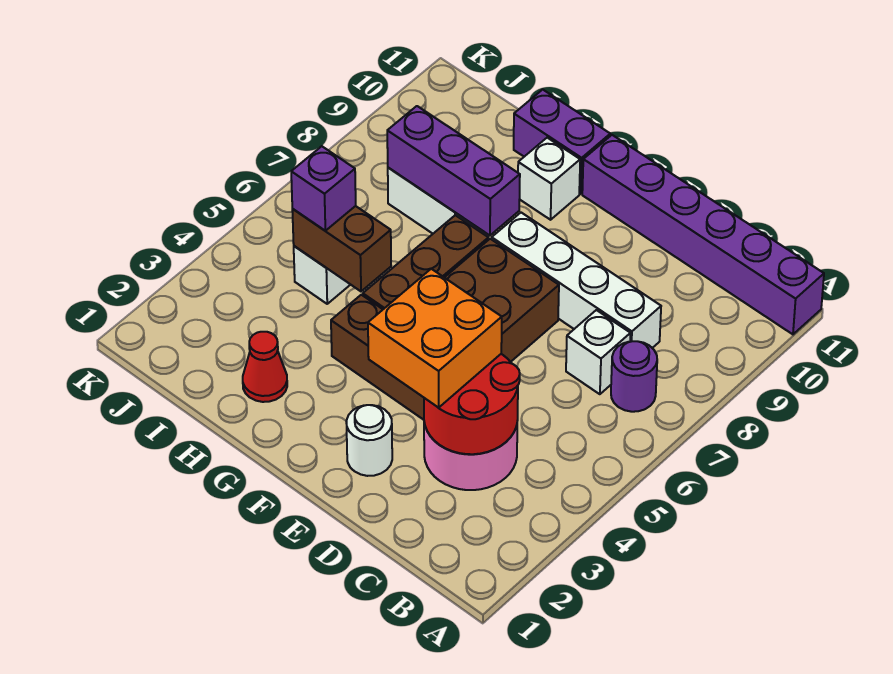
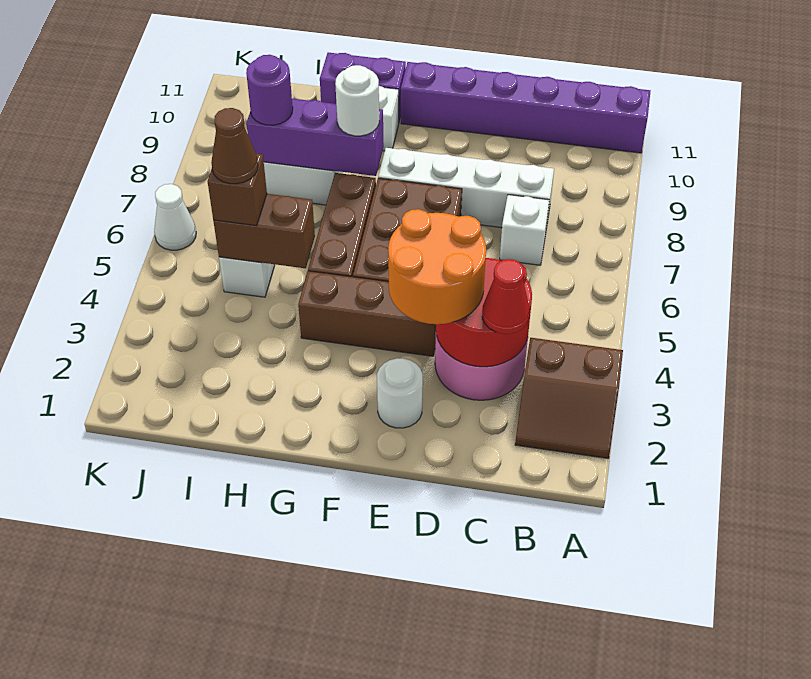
none -> brown slope A2:B3 level 1 top 3
purple round brick B7 level 1 -> purple round brick I8 level 3
orange brick D3:E4 level 3 -> orange round brick D3:E4 level 3
none -> white round brick G8 level 3
red cone H2 level 1 -> red cone C3 level 3
purple brick I5 level 3 -> brown brick I5 level 3
none -> brown cone I5 level 4
none -> white cone K6 level 1

